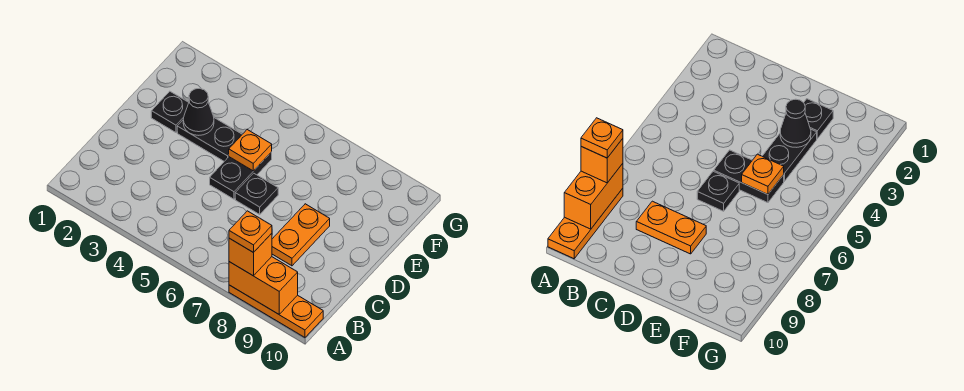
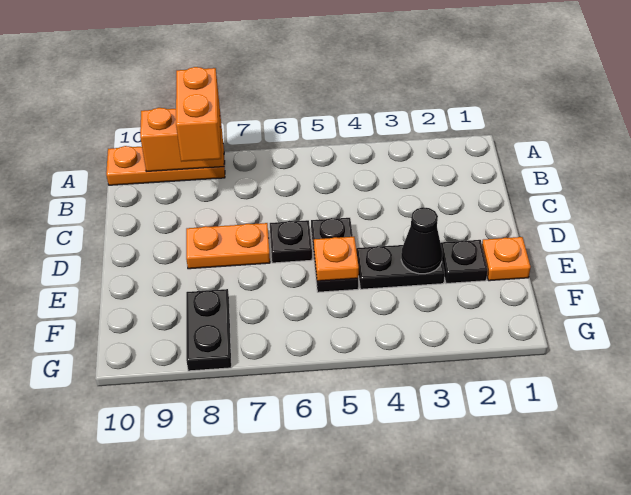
orange brick A8 level 3 -> orange brick A8:B8 level 3
orange plate A8 level 4 -> orange plate E1 level 1
orange plate C8:D8 level 1 -> orange plate D7:D8 level 1
none -> black plate F8:G8 level 1

